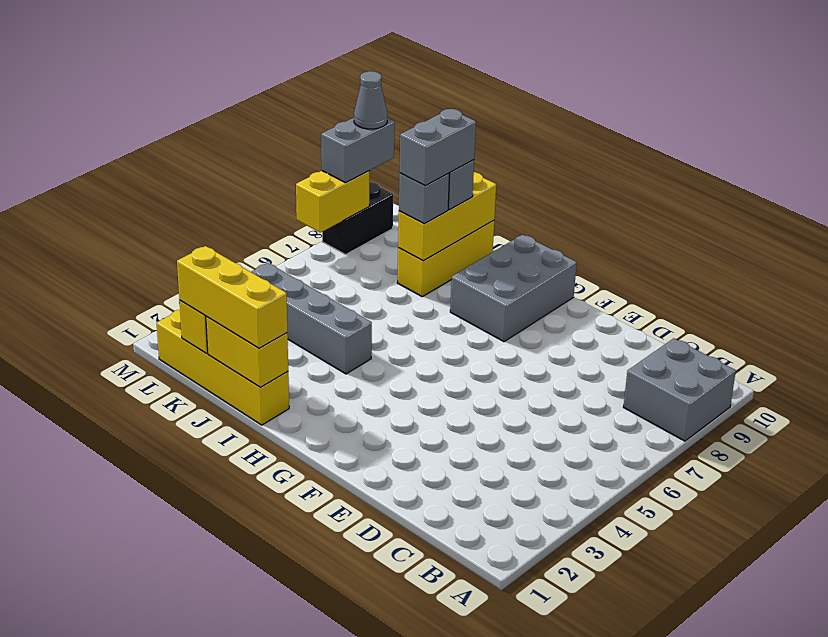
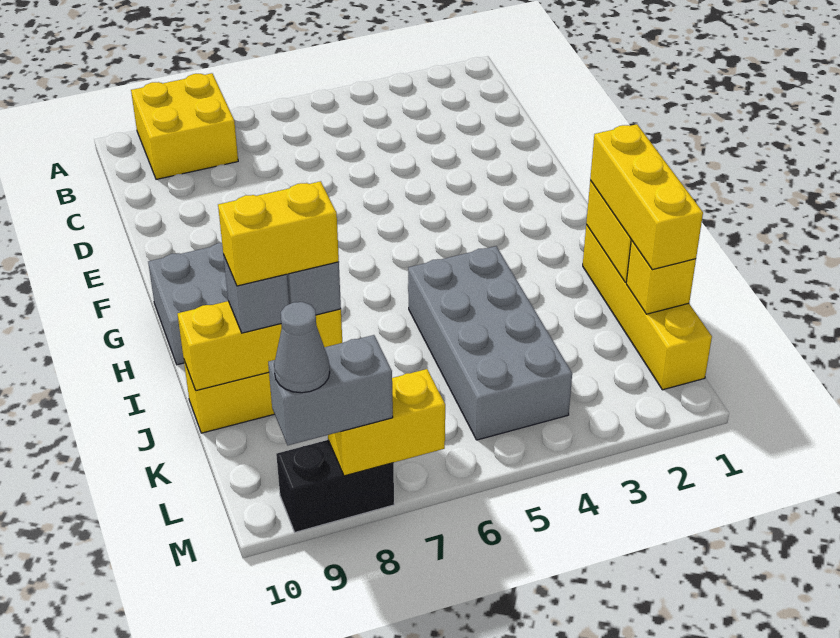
grey brick A8:B9 level 1 -> yellow brick A8:B9 level 1
grey brick I4:L4 level 1 -> grey brick I4:L5 level 1
grey brick J8:J9 level 4 -> yellow brick J8:J9 level 4

